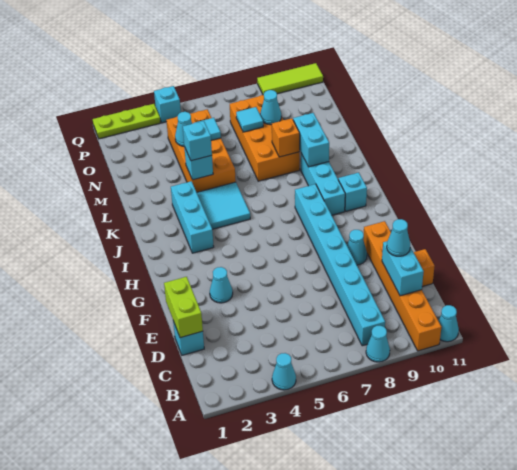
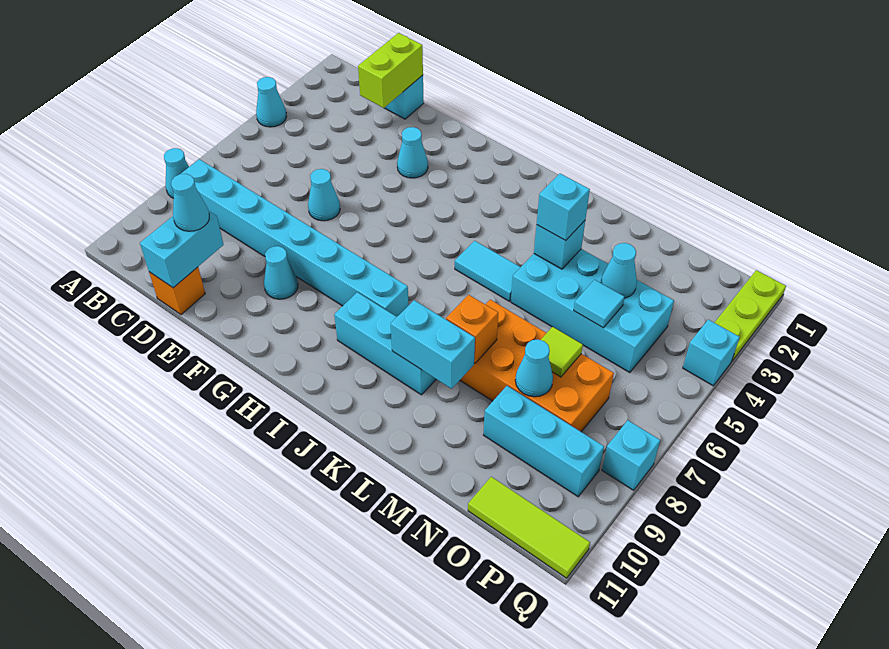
orange brick A10:F10 level 1 -> none
cyan cone A11 level 1 -> cyan cone E6 level 1
cyan brick C10:D10 level 2 -> cyan brick D10:D11 level 2
lime brick D1:E1 level 2 -> lime brick D1:D2 level 2
cyan brick I3:K3 level 1 -> cyan brick N9:P9 level 1
cyan brick I10 level 1 -> cyan brick Q8 level 1
cyan tile J4:K5 level 1 -> cyan tile J5:K5 level 1
orange brick L4:O5 level 1 -> cyan brick L4:O5 level 1
cyan tile N7 level 2 -> lime tile N7 level 2
lime tile Q9:Q11 level 1 -> lime tile O11:Q11 level 1

